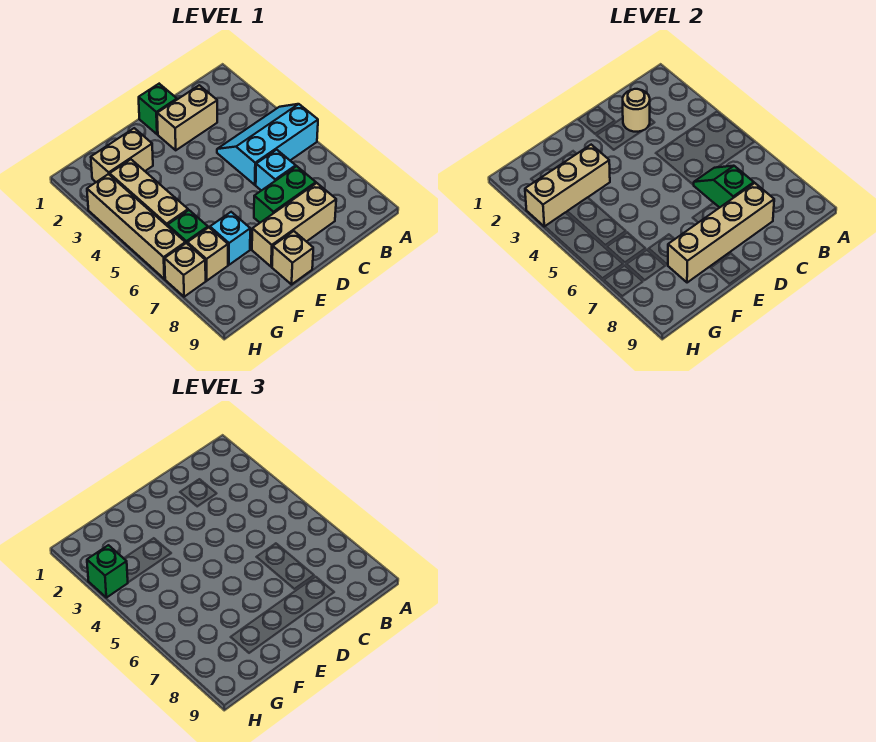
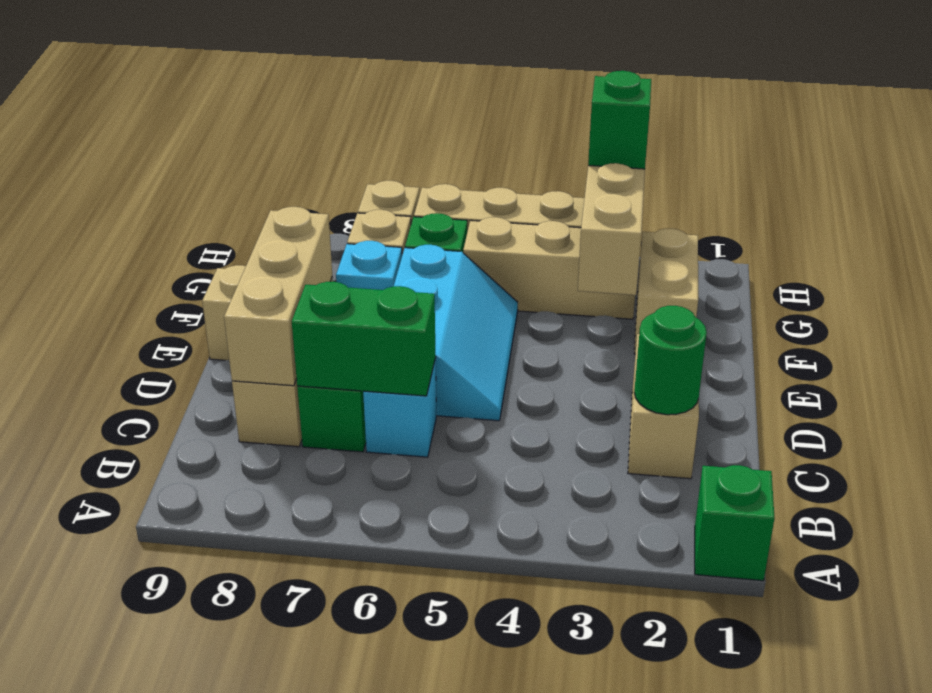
cyan slope A4:C5 level 1 top 5 -> cyan slope D5:F6 level 1 top 6
tan round brick C2 level 2 -> green round brick C2 level 2
green slope C6:C7 level 2 top 7 -> green brick C6:C7 level 2
tan brick C8:F8 level 2 -> tan brick C8:E8 level 2
green brick D1 level 1 -> green brick A1 level 1

